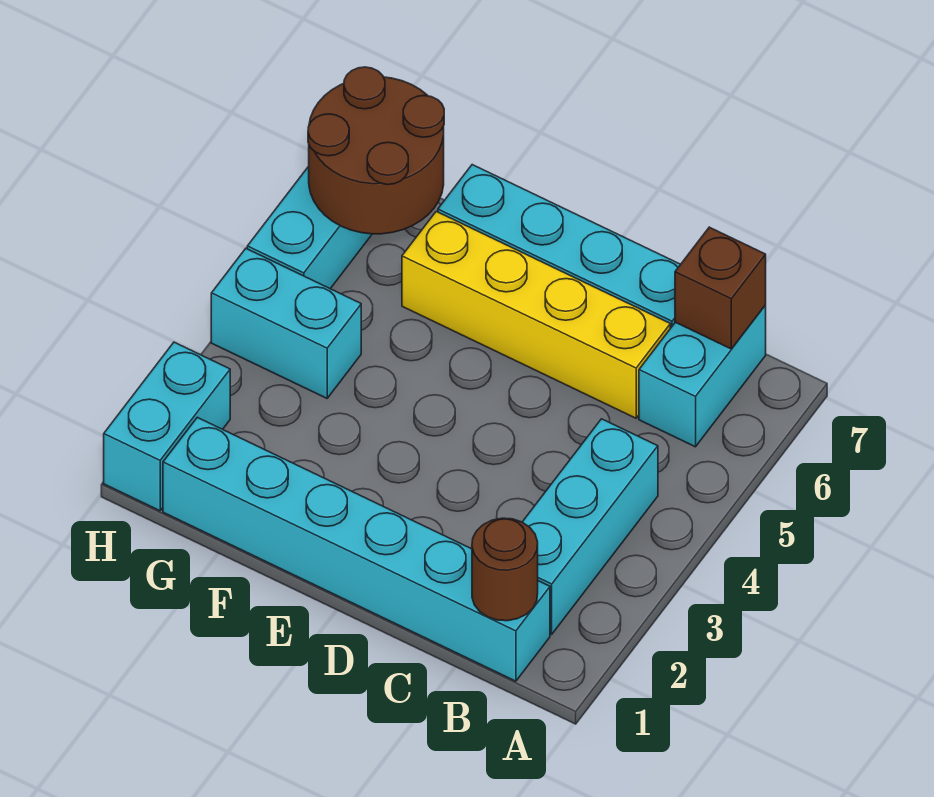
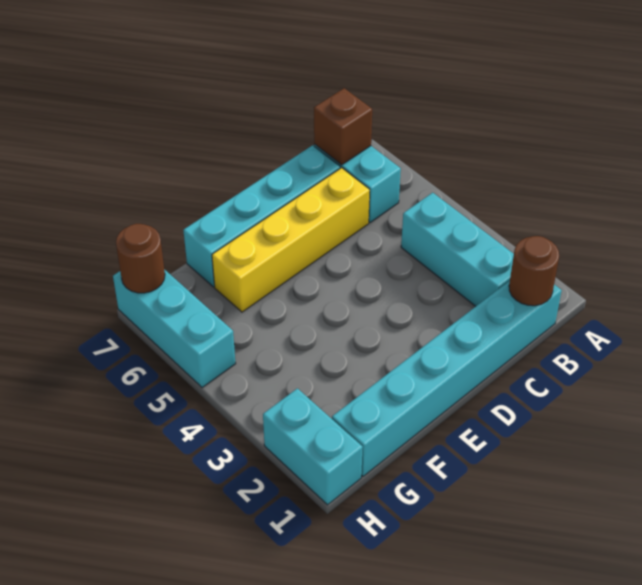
cyan brick G4:H4 level 1 -> none
brown round brick G6:H7 level 2 -> brown round brick H7 level 2

